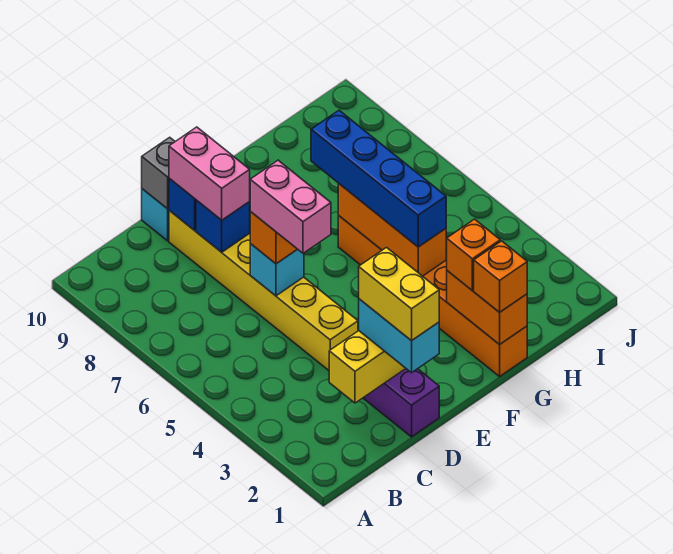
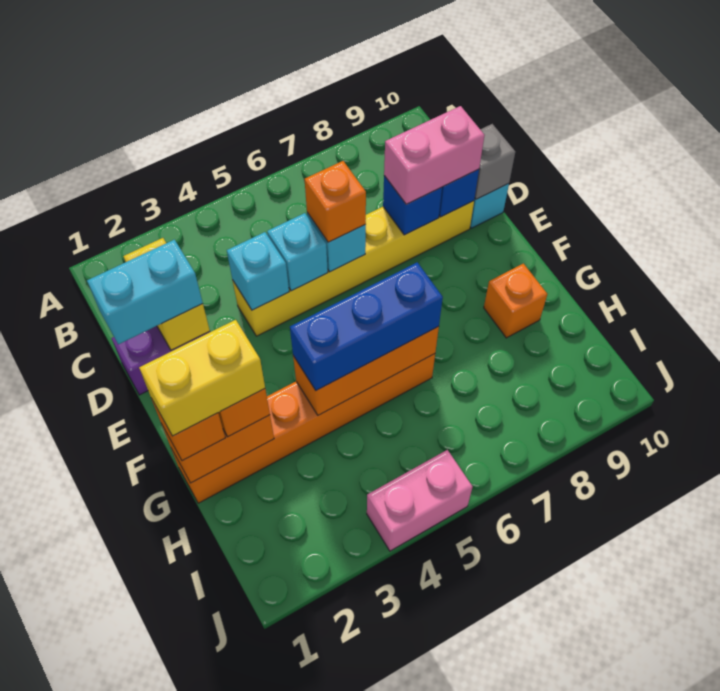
yellow brick D1:D2 level 4 -> yellow brick G1:G2 level 4
none -> cyan brick D4 level 2
none -> cyan brick D5 level 2
pink brick D5:D6 level 4 -> pink brick J4:J5 level 1
blue brick G4:G7 level 3 -> blue brick G4:G6 level 3
none -> orange brick G9 level 1

